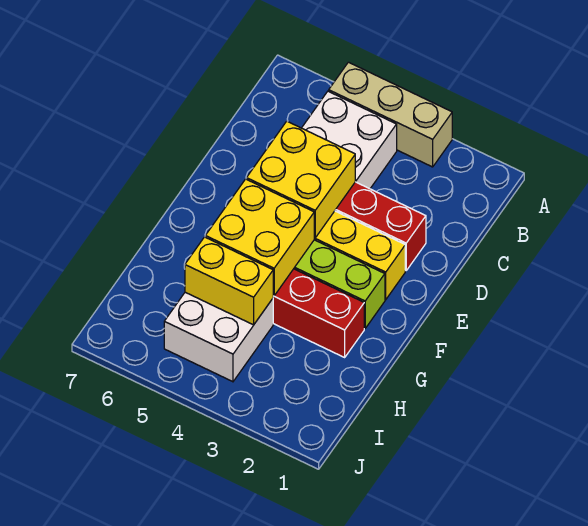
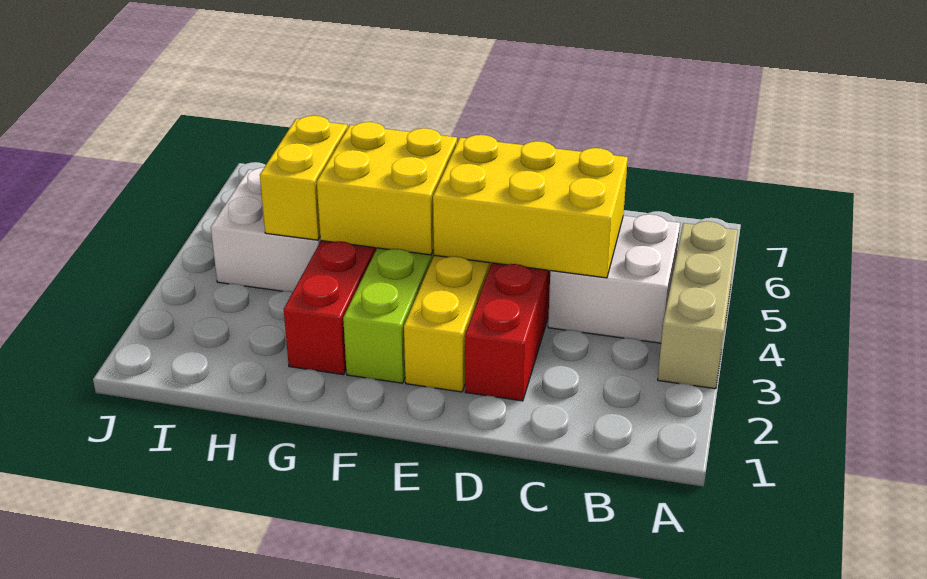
yellow brick D4:E5 level 2 -> yellow brick C4:E5 level 2

